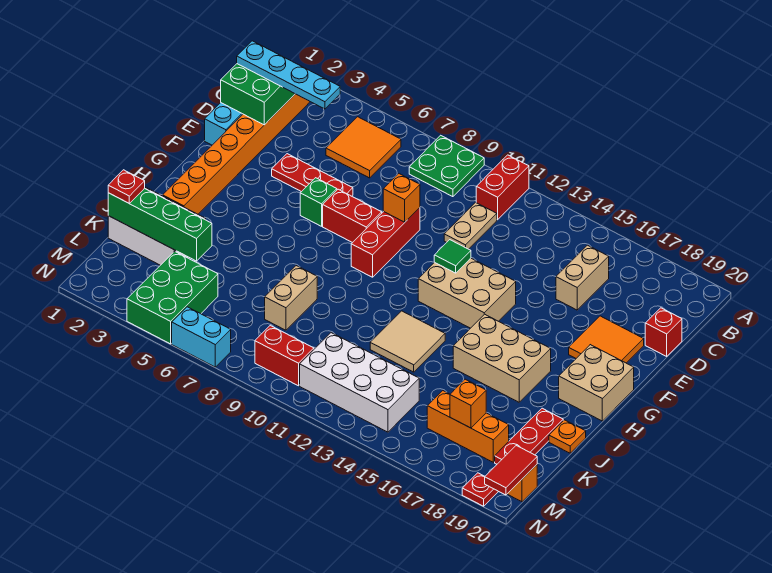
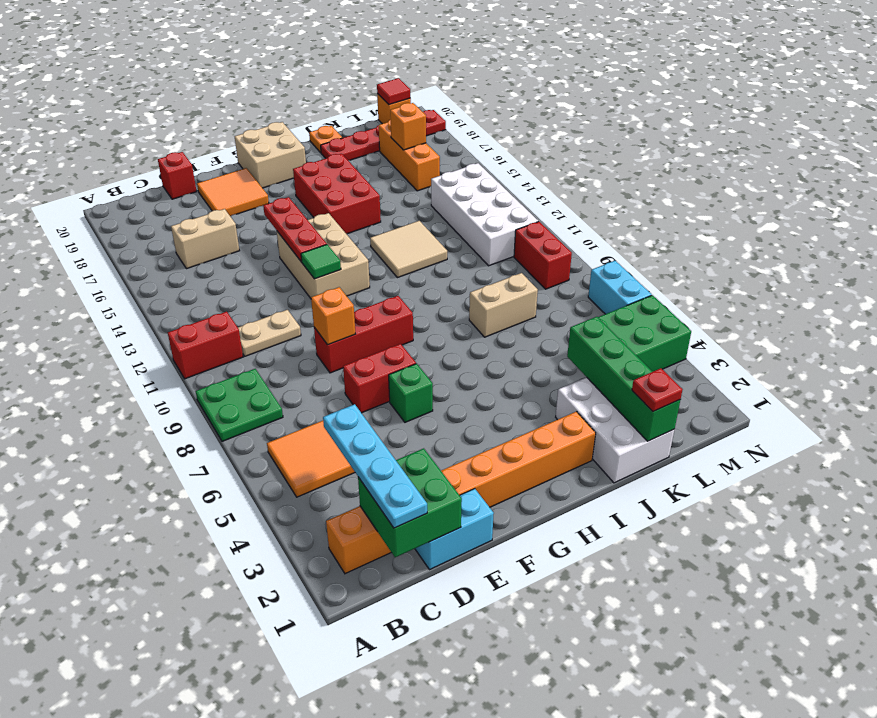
red plate E4:E6 level 1 -> red plate F13:F15 level 2
red brick F7:F8 level 1 -> red brick E7:F7 level 1
tan brick H15:I17 level 1 -> red brick H15:I17 level 1
red tile M20:N20 level 2 -> red tile M20 level 2

